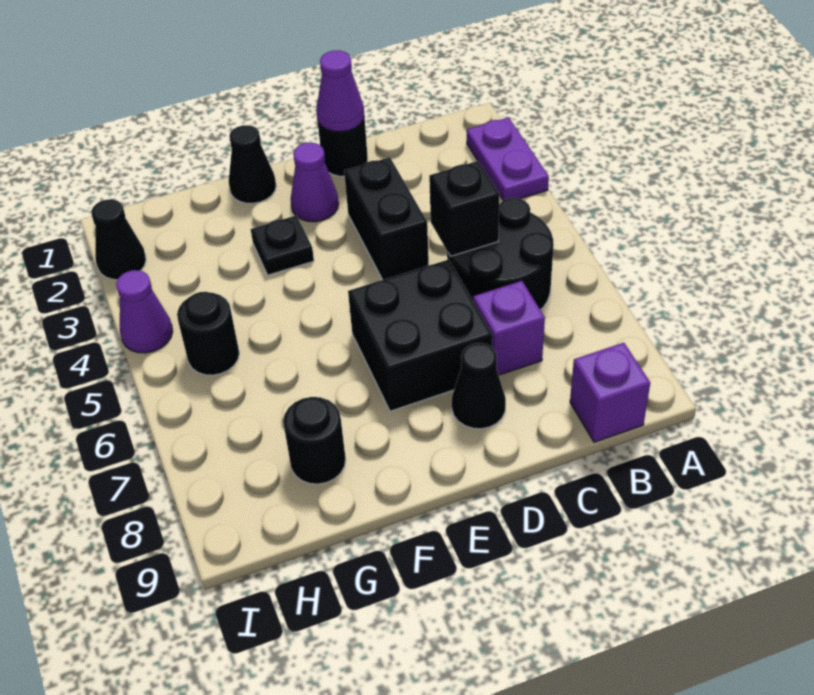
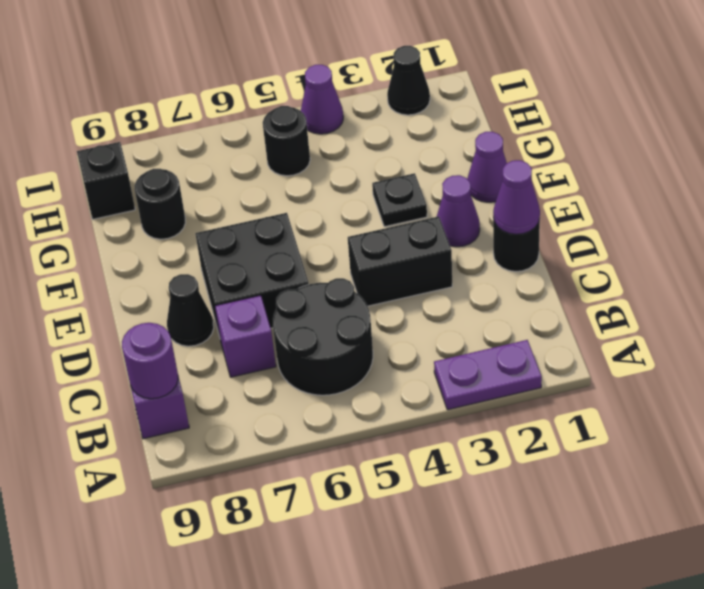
none -> purple round brick B9 level 2
black brick C5 level 2 -> black brick H9 level 1
black cone F1 level 1 -> purple cone F1 level 1

